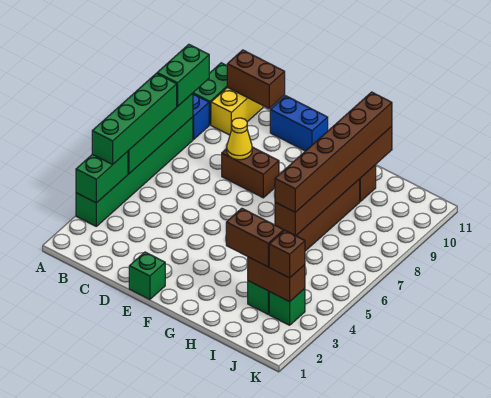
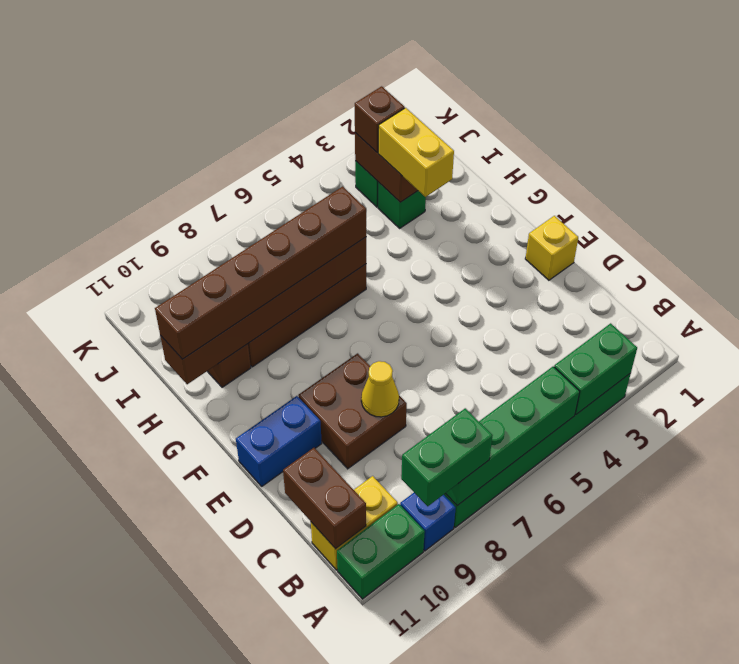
green brick A4:A7 level 3 -> none
brown brick D8:E8 level 1 -> brown brick D8:E9 level 1
blue brick D11:E11 level 1 -> blue brick E10:E11 level 1
green brick E1 level 1 -> yellow brick E1 level 1
brown brick H3:I3 level 3 -> yellow brick H3:I3 level 3

